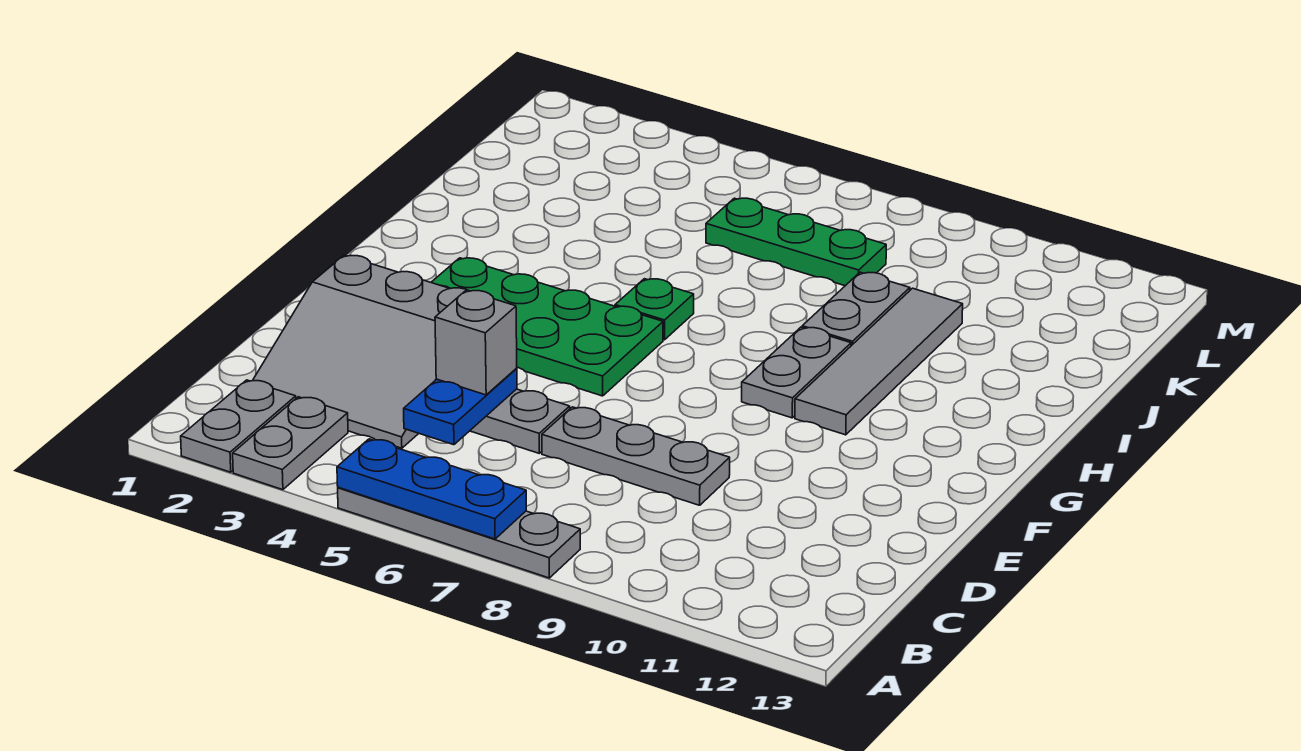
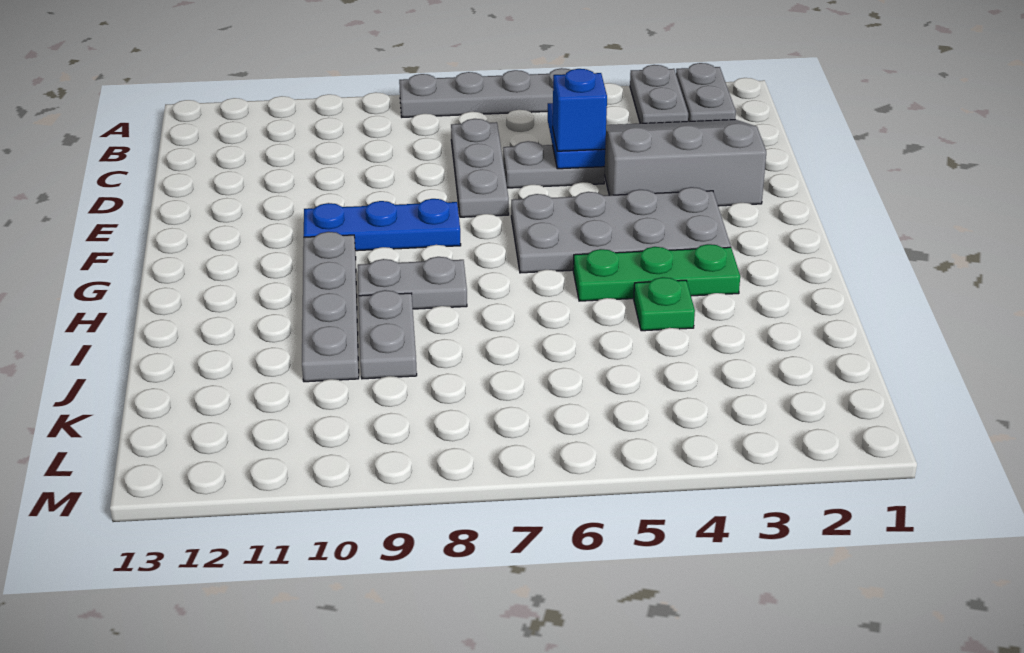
blue plate A5:A7 level 2 -> blue plate F8:F10 level 1
grey brick D5 level 3 -> blue brick D5 level 3
grey plate D7:D9 level 1 -> grey plate C7:E7 level 1
green plate F3:G6 level 1 -> grey plate F3:G6 level 1
grey plate G9:H9 level 1 -> grey plate H8:H9 level 1
grey tile G10:J10 level 1 -> grey plate G10:J10 level 1
green plate H6 level 1 -> green plate I4 level 1
green plate K6:K8 level 1 -> green plate H3:H5 level 1

